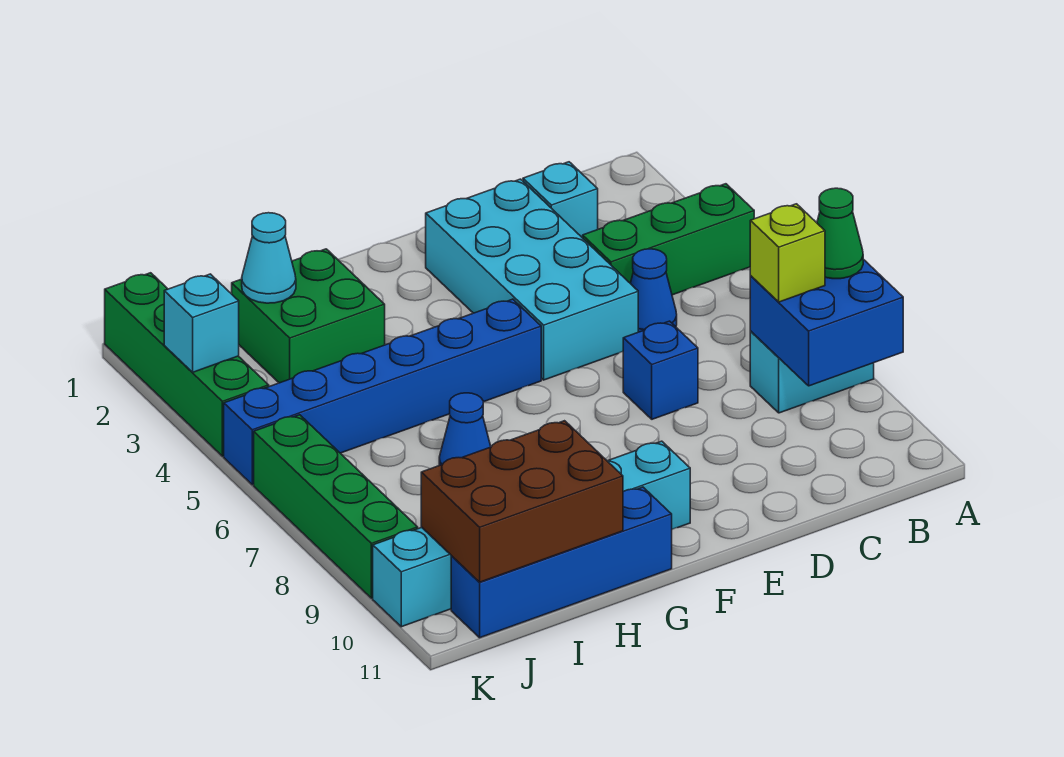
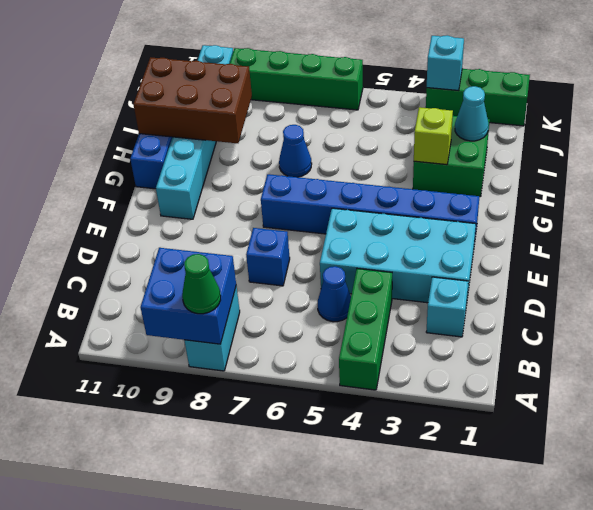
lime brick B8 level 3 -> lime brick H3 level 2
blue brick F5:K5 level 1 -> blue brick F2:F7 level 1
brown brick H10:J11 level 2 -> brown brick H9:I11 level 2
green brick K1:K4 level 1 -> green brick K1:K3 level 1

